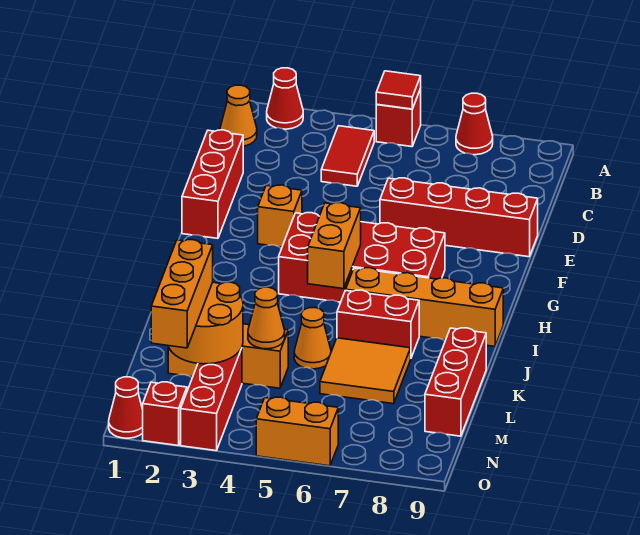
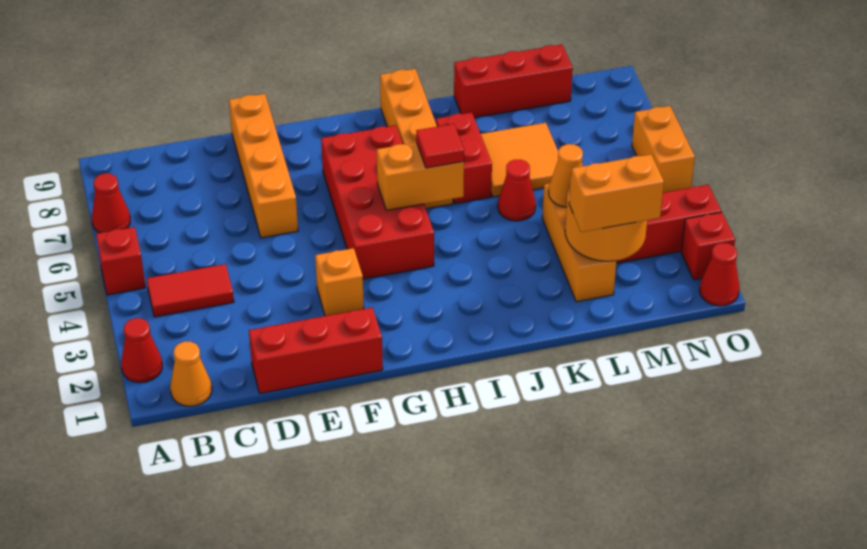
red tile A5 level 2 -> red tile I5 level 3
red brick E6:E9 level 1 -> orange brick E6:E9 level 1
orange cone K5 level 1 -> red cone K5 level 1
orange brick L2:N2 level 3 -> orange brick L2:M2 level 3

